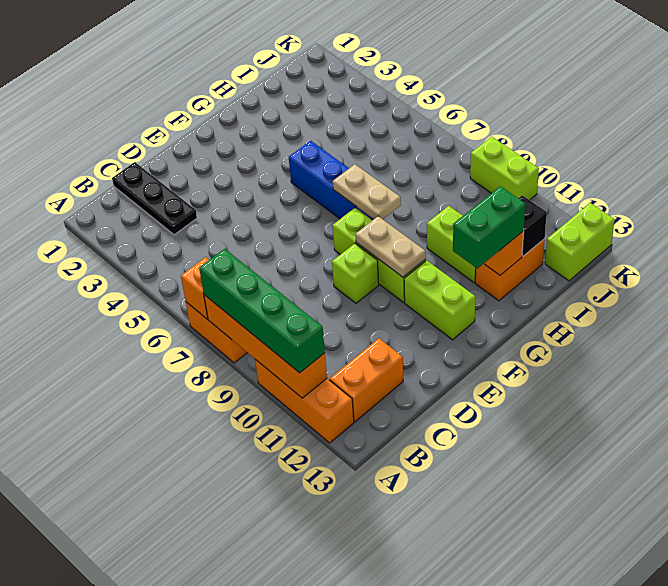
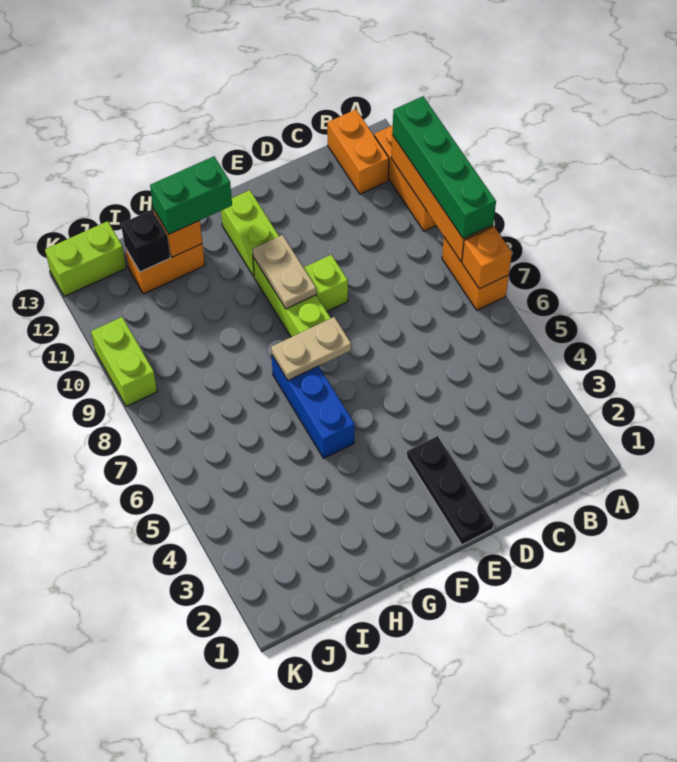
orange brick B12:C12 level 1 -> orange brick B12:B13 level 1
black plate C1:C3 level 1 -> black plate E1:E3 level 1
tan plate G7:G8 level 2 -> tan plate F7:G7 level 2
lime brick H10:H11 level 1 -> none

